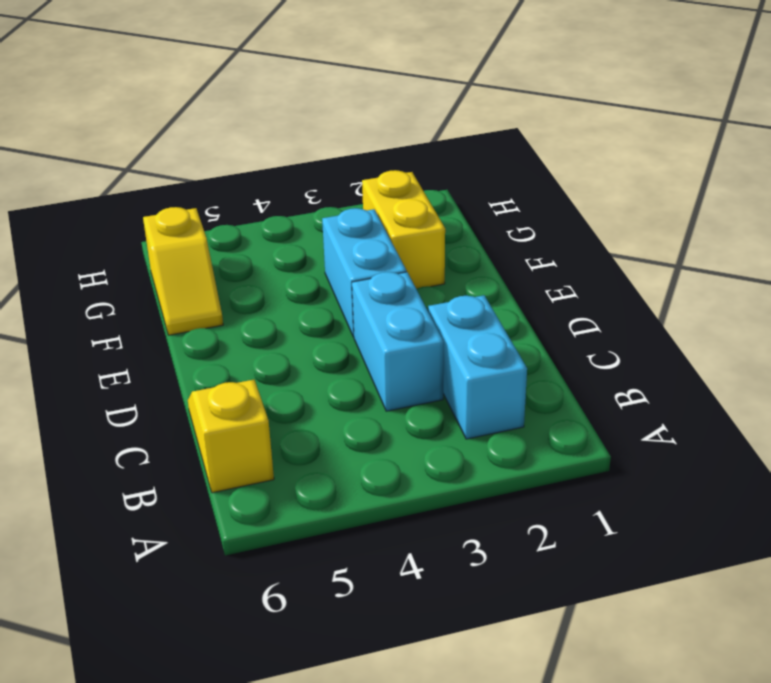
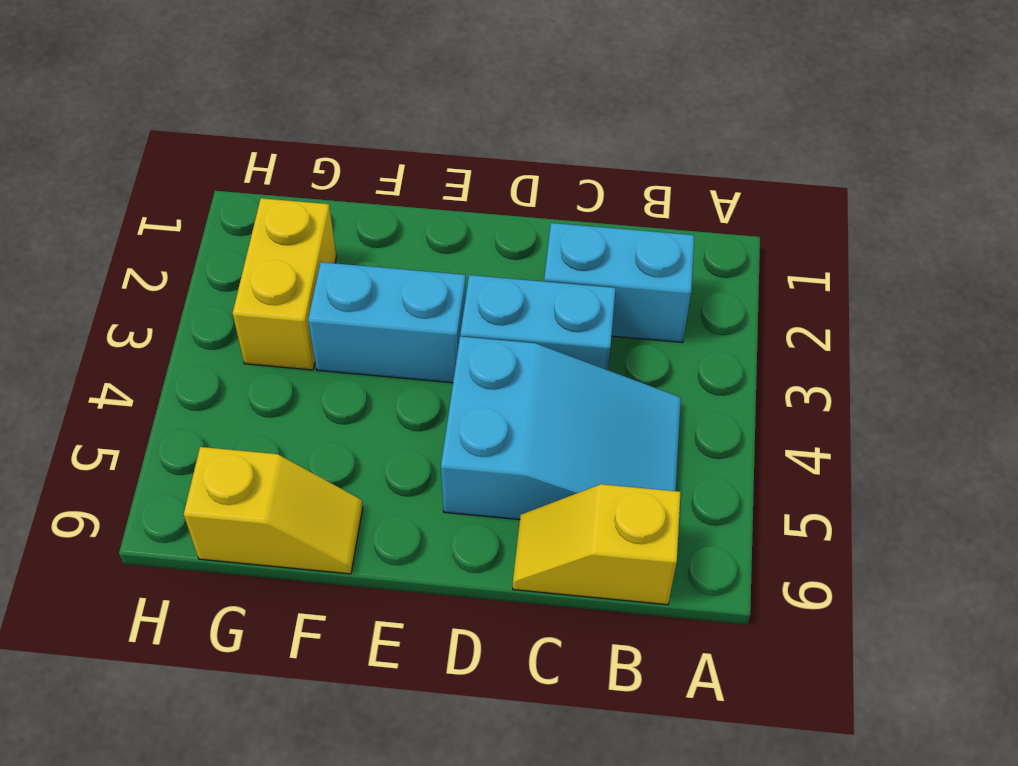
none -> cyan slope B4:D5 level 1 top D
yellow brick F2:G2 level 1 -> yellow brick G2:G3 level 1

